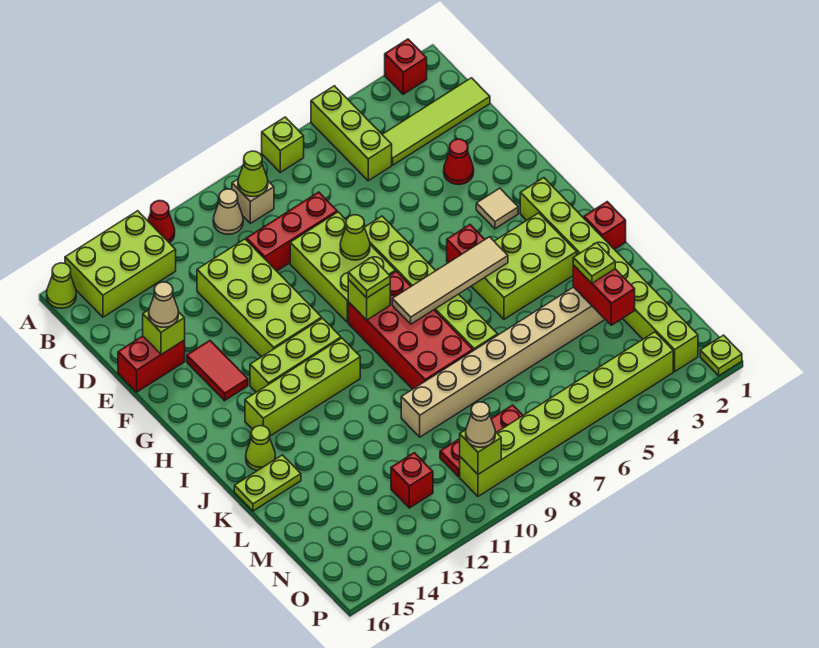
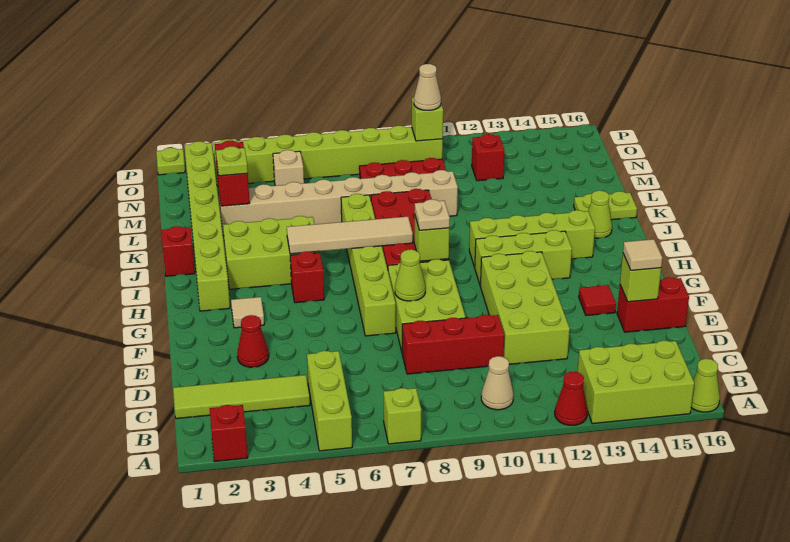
tan brick B9 level 1 -> tan brick N5 level 1
lime cone B9 level 2 -> none
tan cone E15 level 3 -> tan tile E15 level 3
red tile F14:G14 level 1 -> red tile F14 level 1
lime plate H9 level 3 -> tan plate H9 level 3

